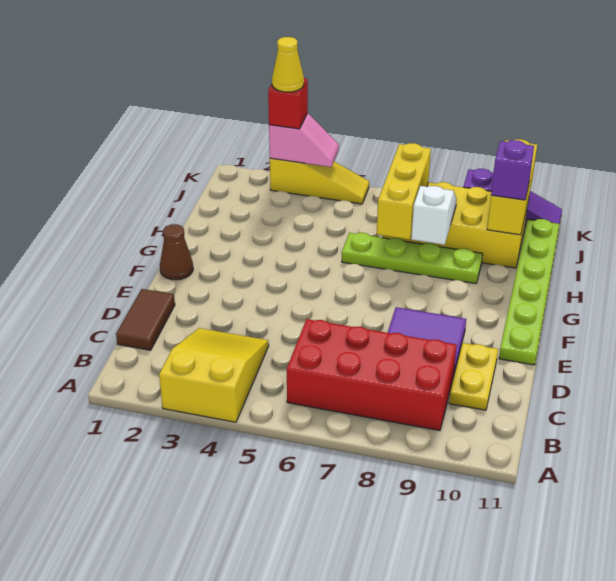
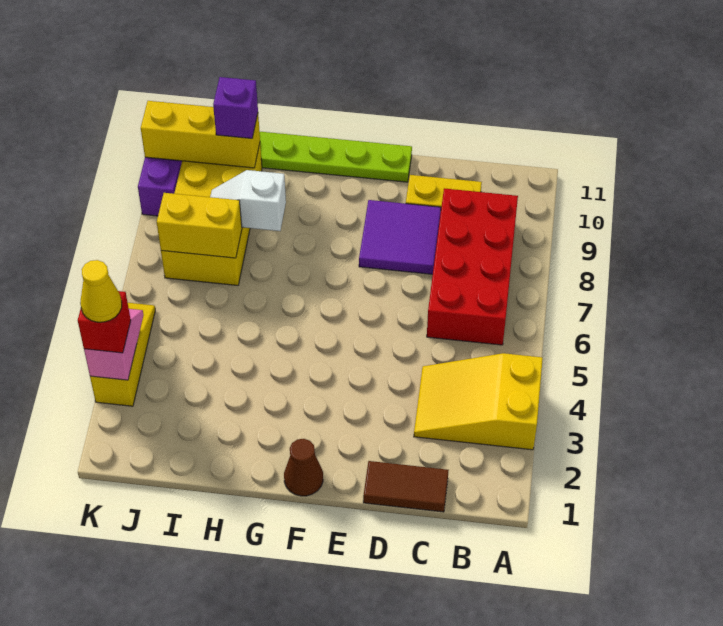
lime plate H6:H9 level 1 -> none
yellow brick H7:J7 level 2 -> yellow brick I7:J7 level 2

